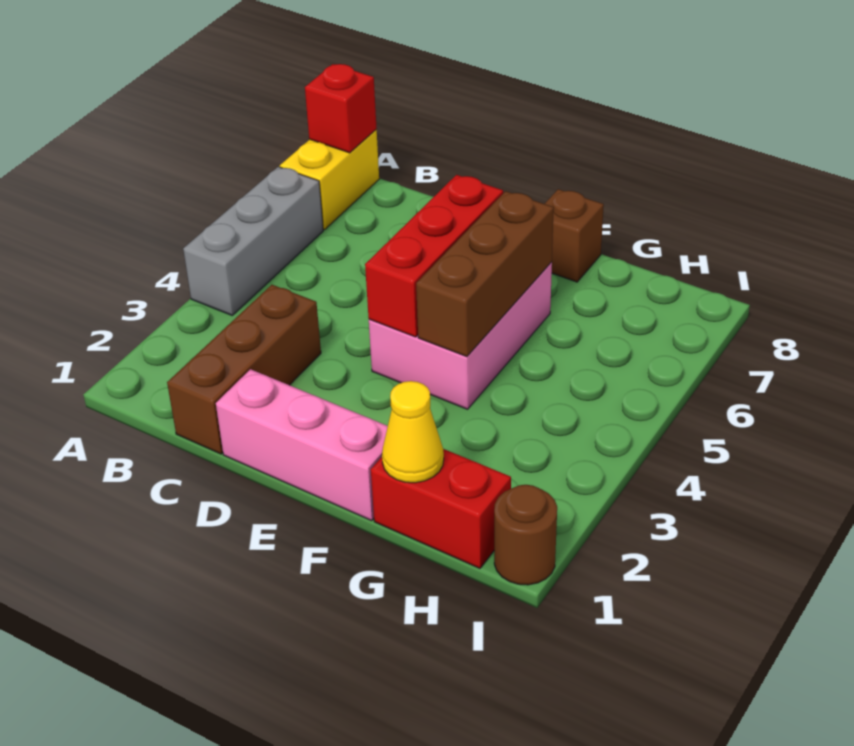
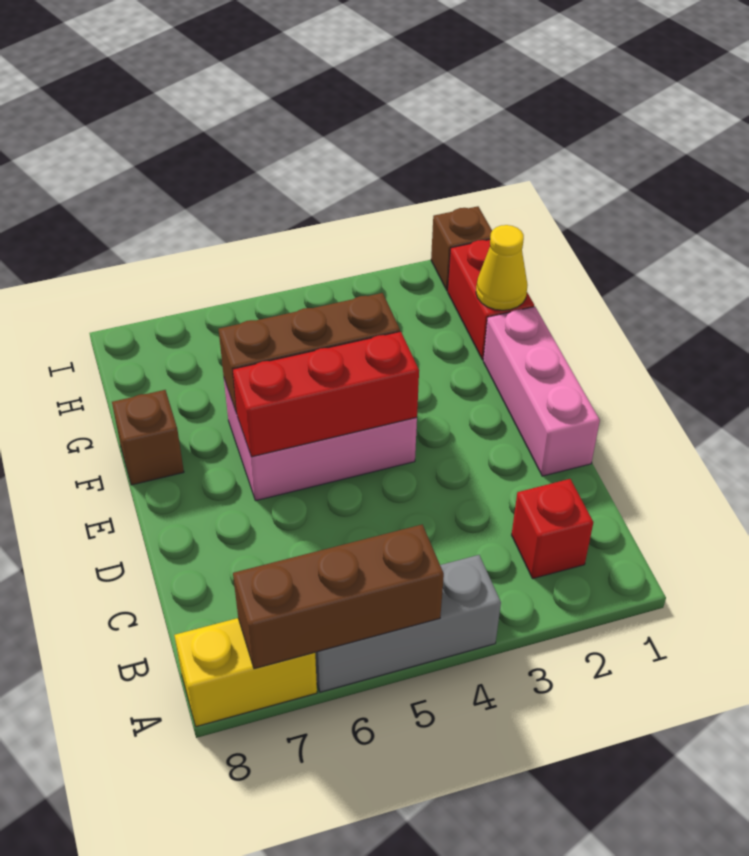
red brick A8 level 2 -> red brick B2 level 1
brown brick C1:C3 level 1 -> brown brick A5:A7 level 2
brown round brick I1 level 1 -> brown brick I1 level 1

